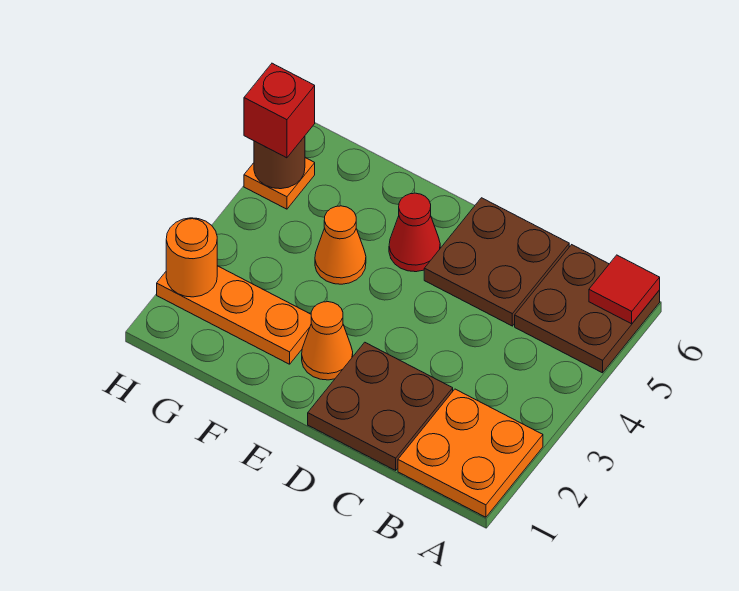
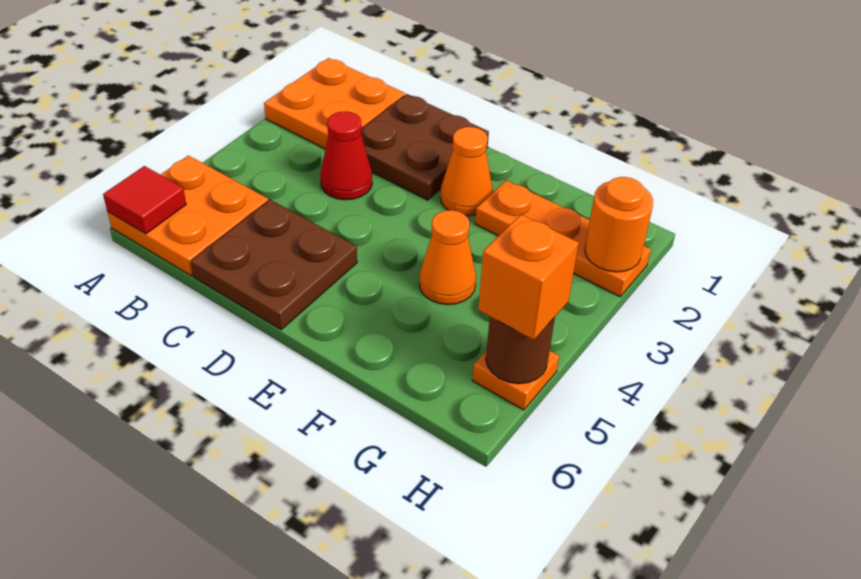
brown plate A5:B6 level 1 -> orange plate A5:B6 level 1
red cone E5 level 1 -> red cone C3 level 1
red brick H5 level 3 -> orange brick H5 level 3

